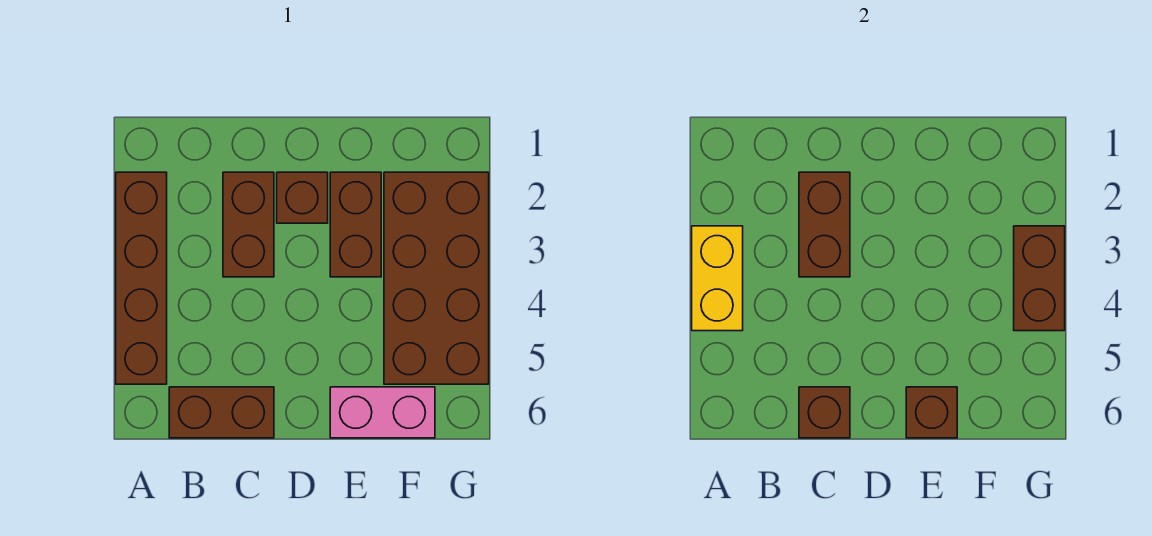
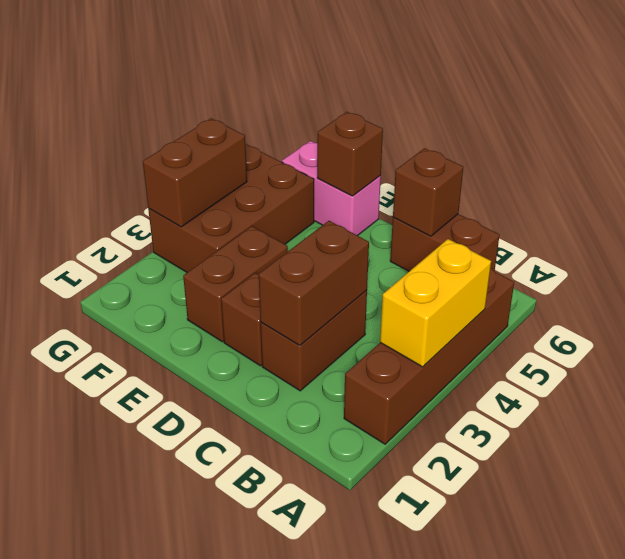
brown brick F2:G5 level 1 -> brown brick F3:G5 level 1

